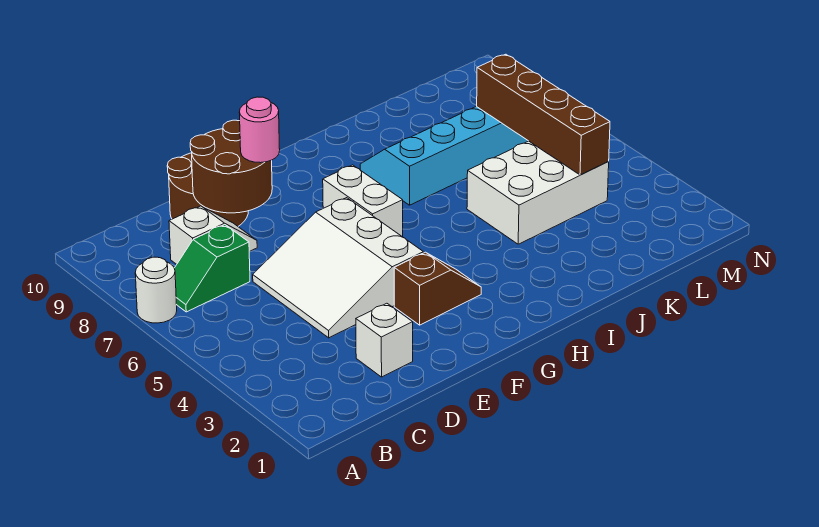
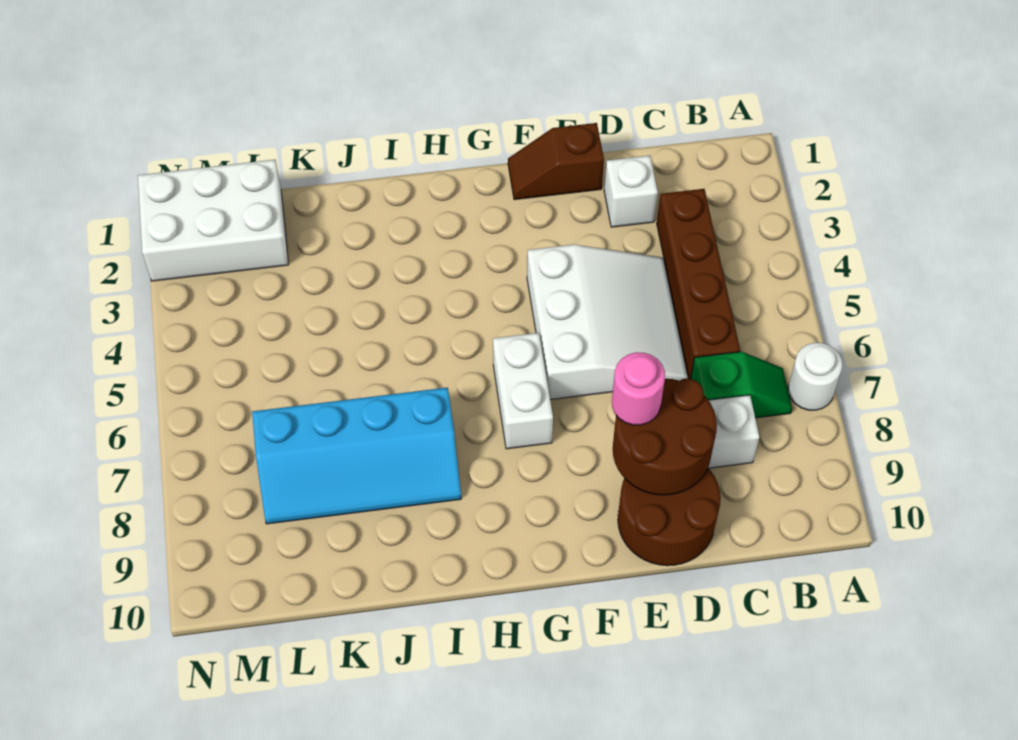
brown slope F3:G3 level 1 top F -> brown slope E1:F1 level 1 top E
white brick J4:L5 level 1 -> white brick L1:N2 level 1
brown brick L4:L7 level 2 -> brown brick C3:C6 level 1

